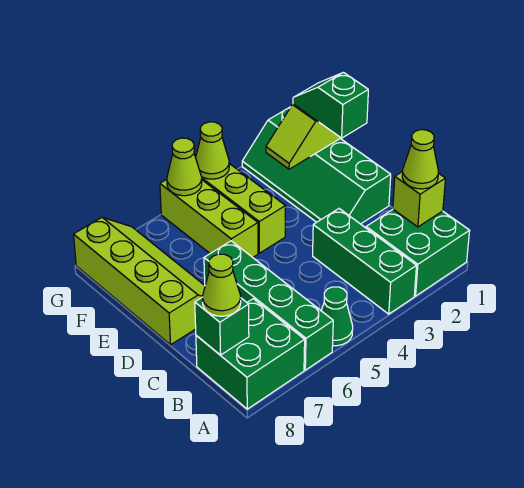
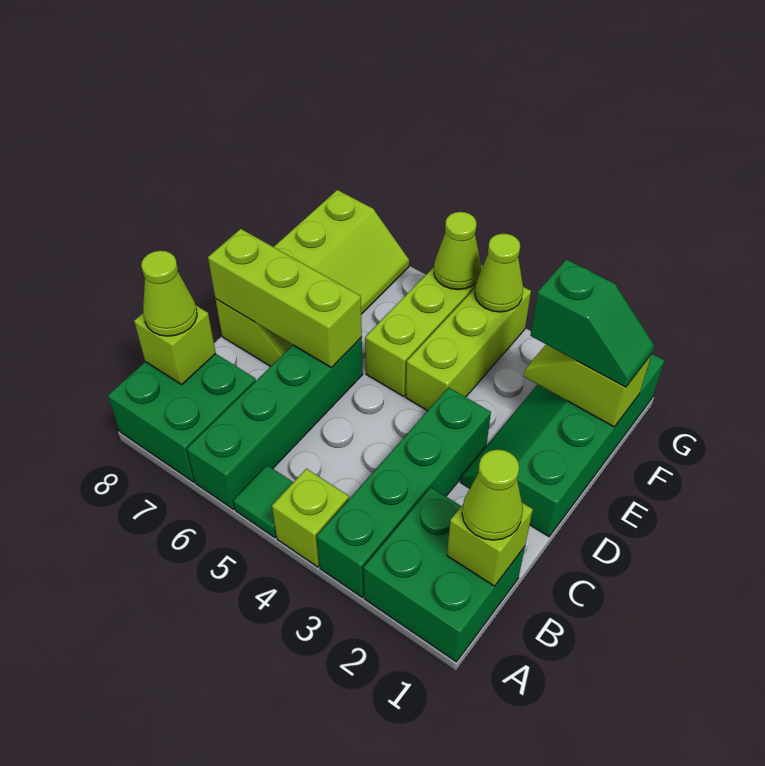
green brick A3:C3 level 1 -> green brick A3:D3 level 1
none -> lime brick A4 level 1
green cone A5 level 1 -> green tile A5 level 1
green brick B8 level 2 -> lime brick B8 level 2
none -> lime brick D6:D8 level 2
green slope E1:F1 level 3 top E -> green slope F1:F2 level 3 top 2

